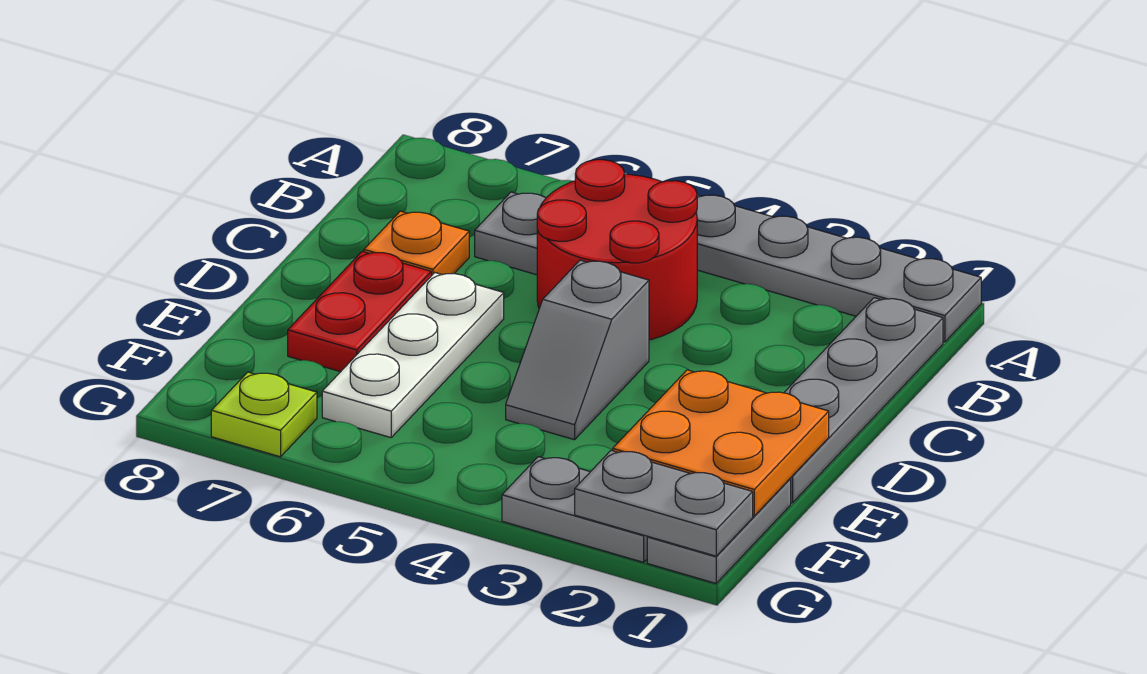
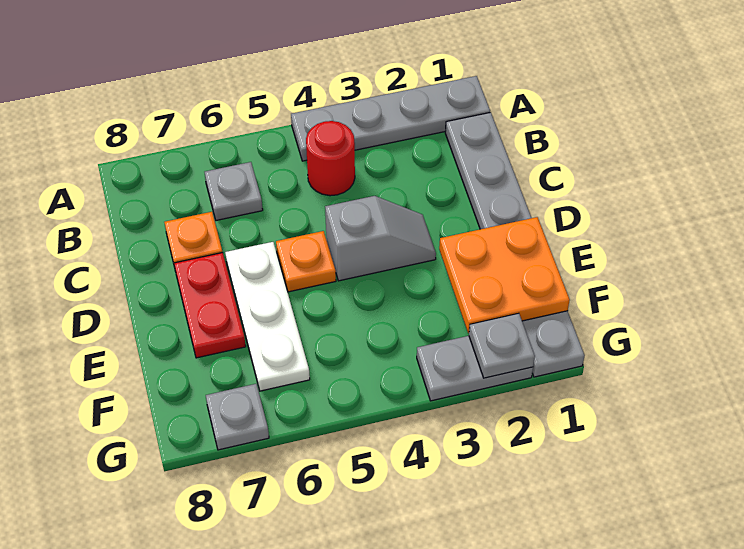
red round brick B4:C5 level 1 -> red round brick B4 level 1
grey slope D4:E4 level 1 top D -> grey slope D3:D4 level 1 top 4
none -> orange plate D5 level 1
grey plate G1:G2 level 2 -> grey plate G2 level 2
lime plate G7 level 1 -> grey plate G7 level 1

